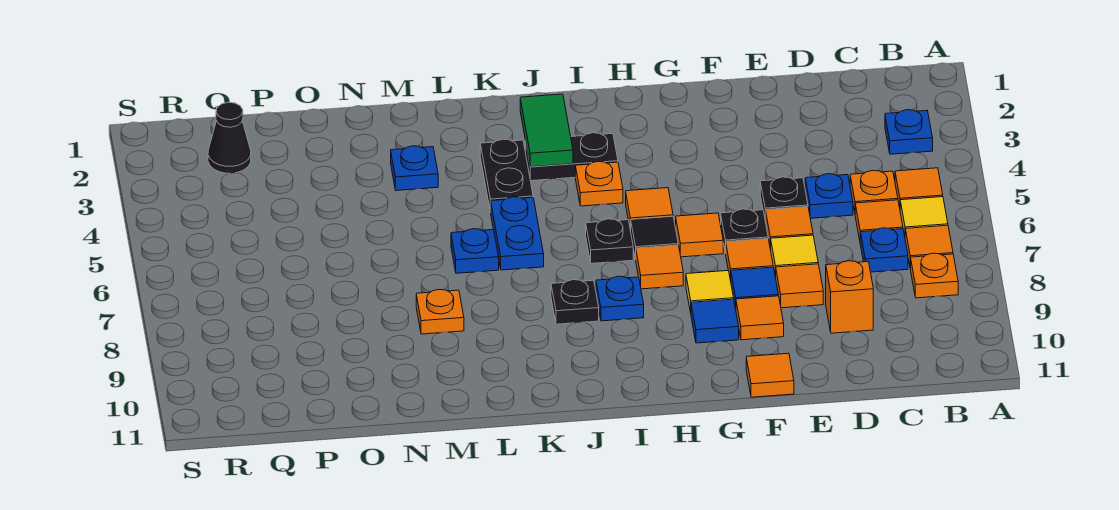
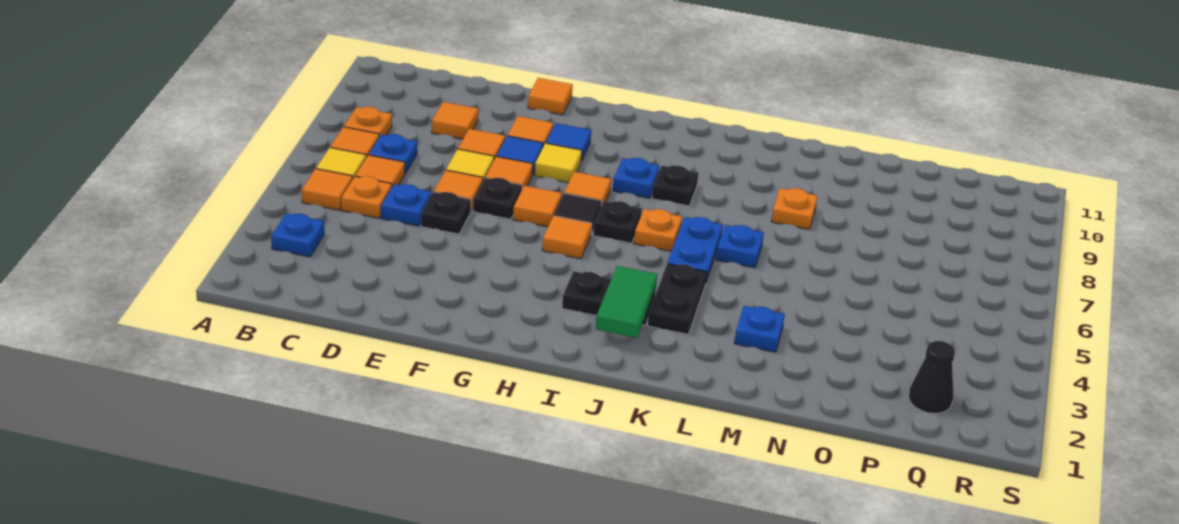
orange brick D9 level 1 -> orange tile D9 level 1
orange plate I4 level 1 -> orange plate J6 level 1

